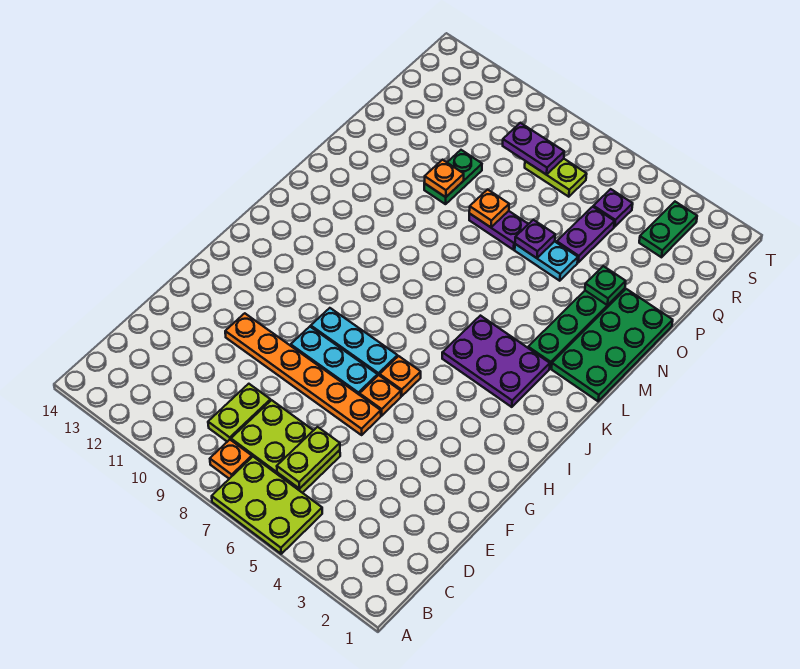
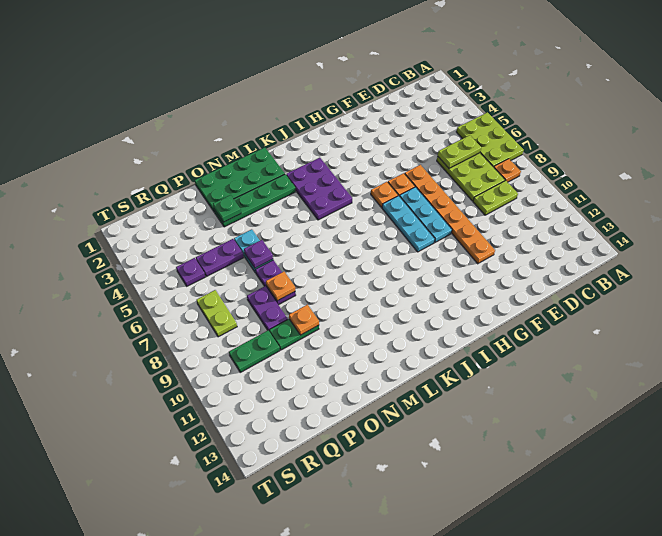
green plate R3:S3 level 1 -> green plate Q10:R10 level 1
purple plate R8:R9 level 2 -> purple plate P8:P9 level 1

